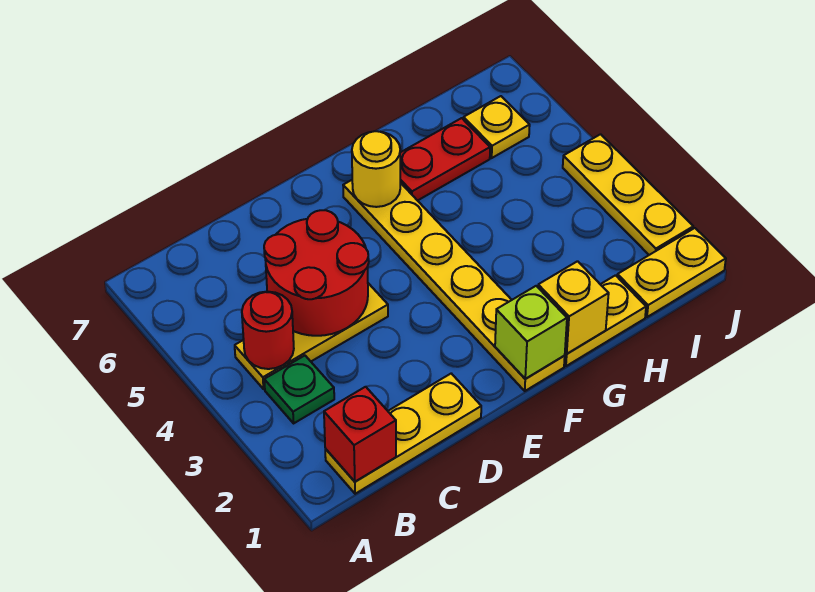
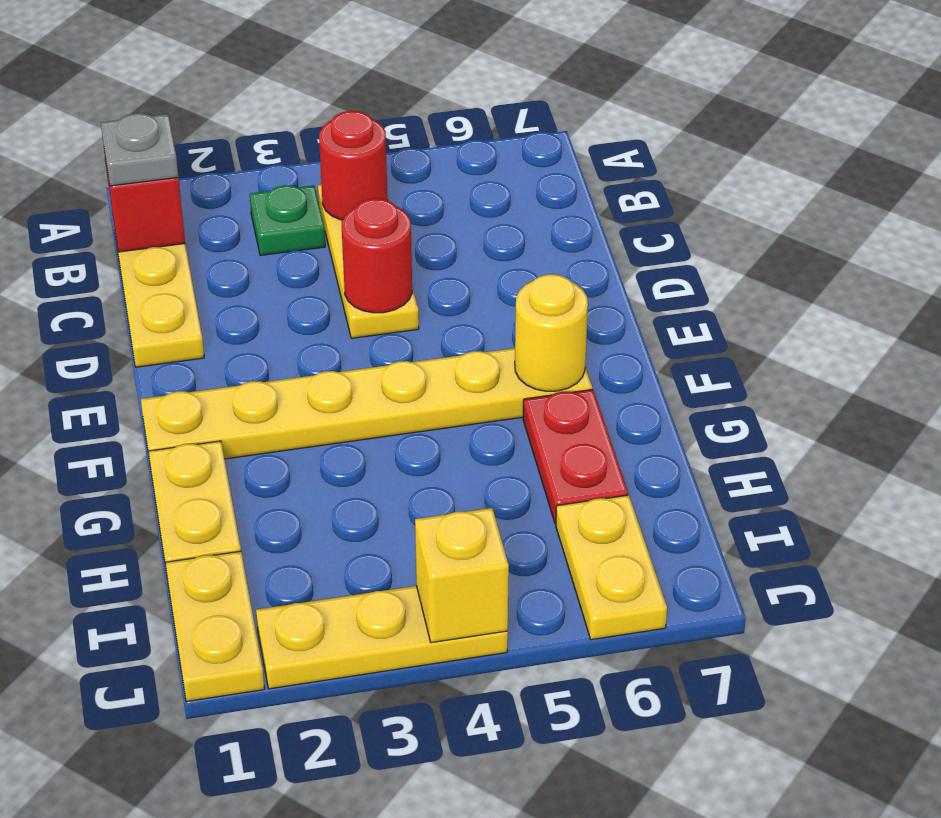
none -> grey plate B1 level 3
red round brick C4:D5 level 2 -> red round brick D4 level 2
lime brick F1 level 2 -> none
yellow brick G1 level 2 -> yellow brick J4 level 2
yellow plate I6 level 1 -> yellow plate I6:J6 level 1

